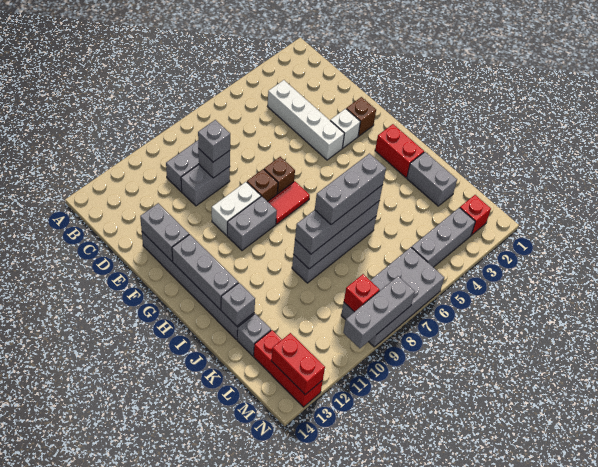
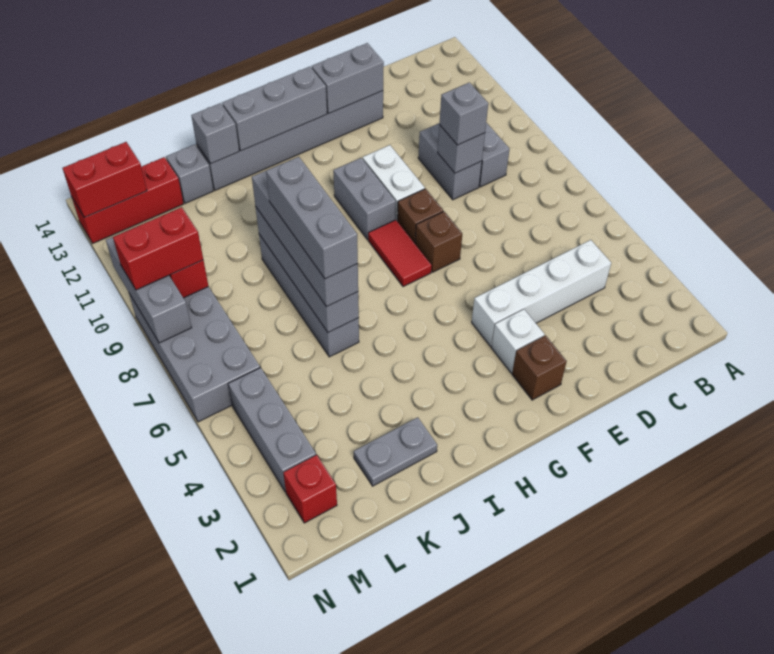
red brick H2:I2 level 1 -> red brick M9:N9 level 3
grey brick J2:K2 level 1 -> grey plate J2:K2 level 1

